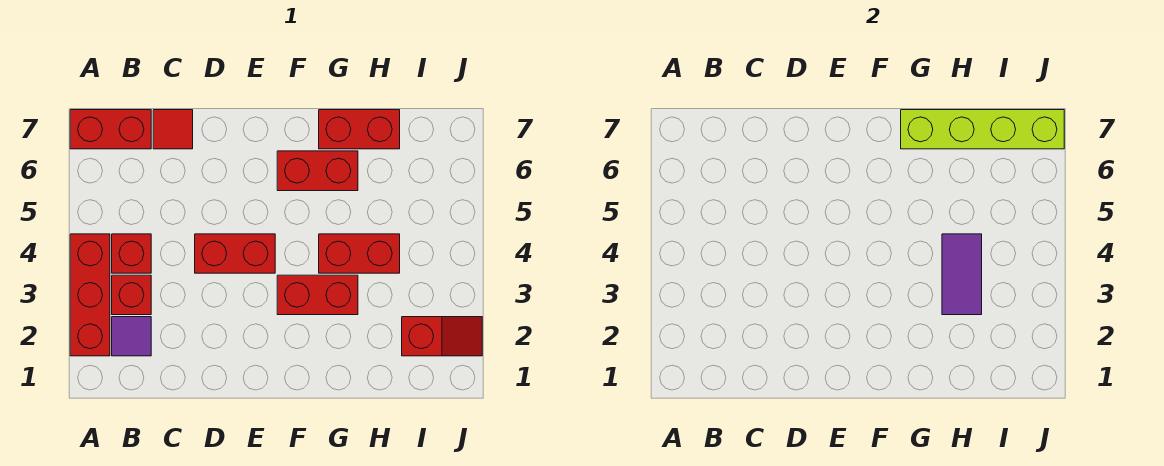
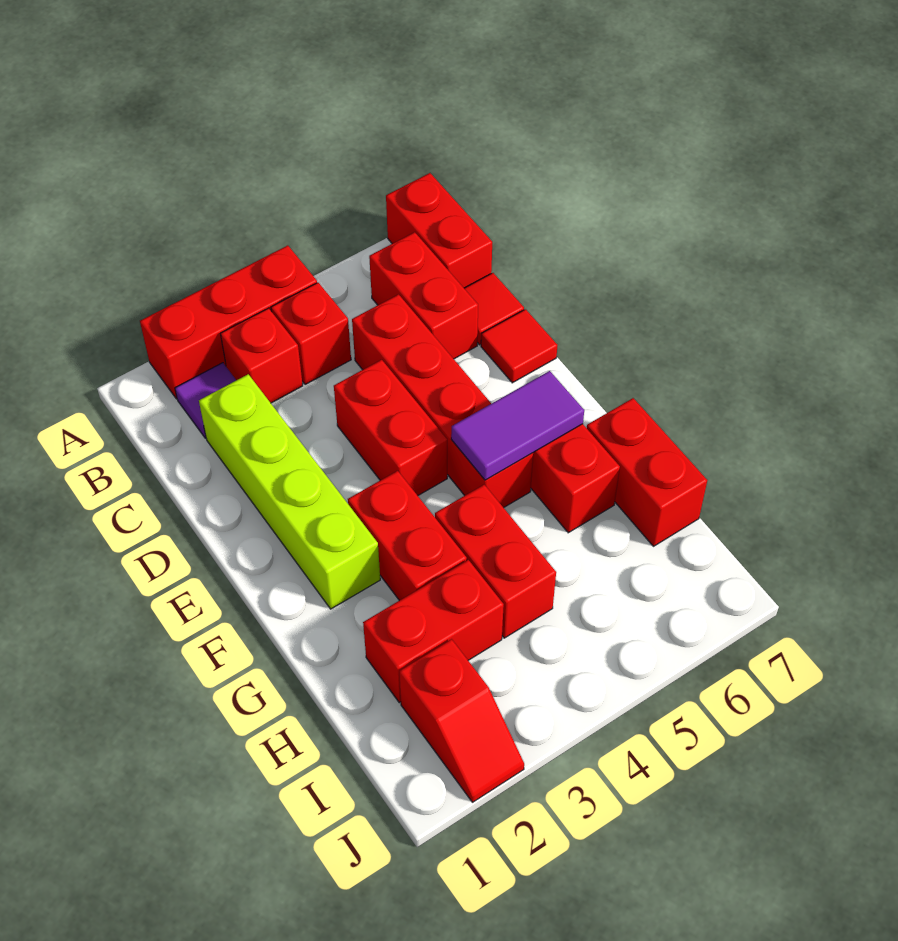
none -> red brick B6:C6 level 1
none -> red brick C5:F5 level 1
none -> red tile D7 level 1
lime brick G7:J7 level 2 -> lime brick C2:F2 level 1
none -> red brick H2:H3 level 1
purple tile H3:H4 level 2 -> purple tile F5:F6 level 2

